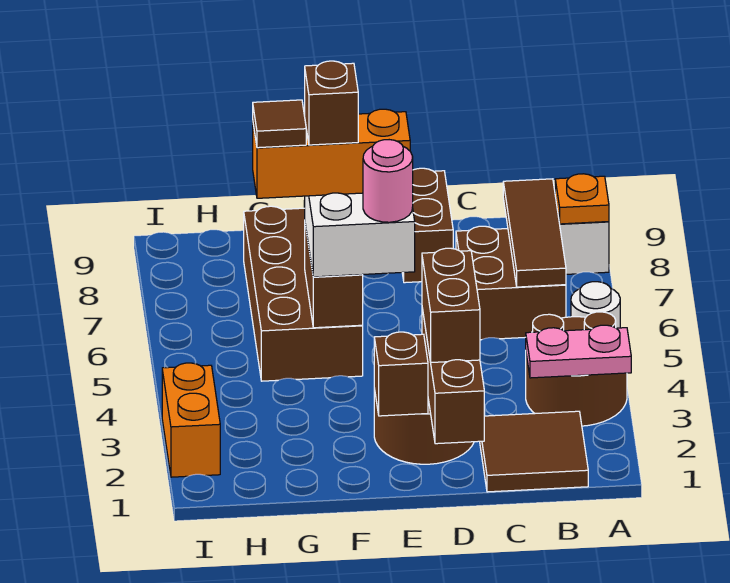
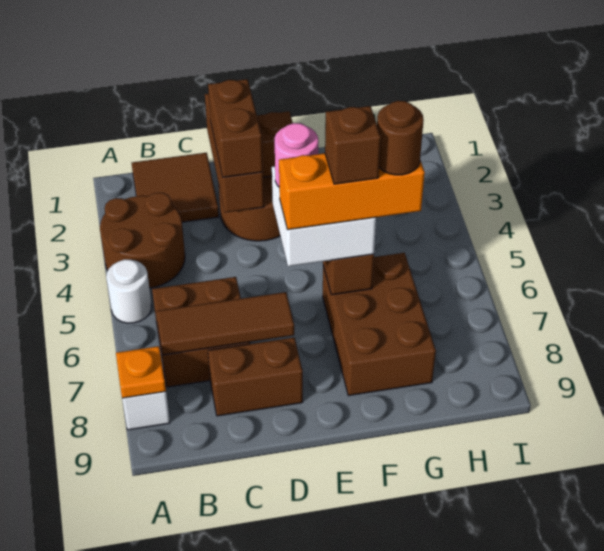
pink plate A3:B3 level 2 -> none
brown tile B6:B8 level 2 -> brown tile B7:D7 level 2
brown brick D8:D9 level 1 -> brown brick C8:D8 level 1
brown brick F5:G8 level 1 -> brown brick F6:G8 level 1
brown tile G6 level 5 -> brown round brick G6 level 5
orange brick I2:I3 level 1 -> none

